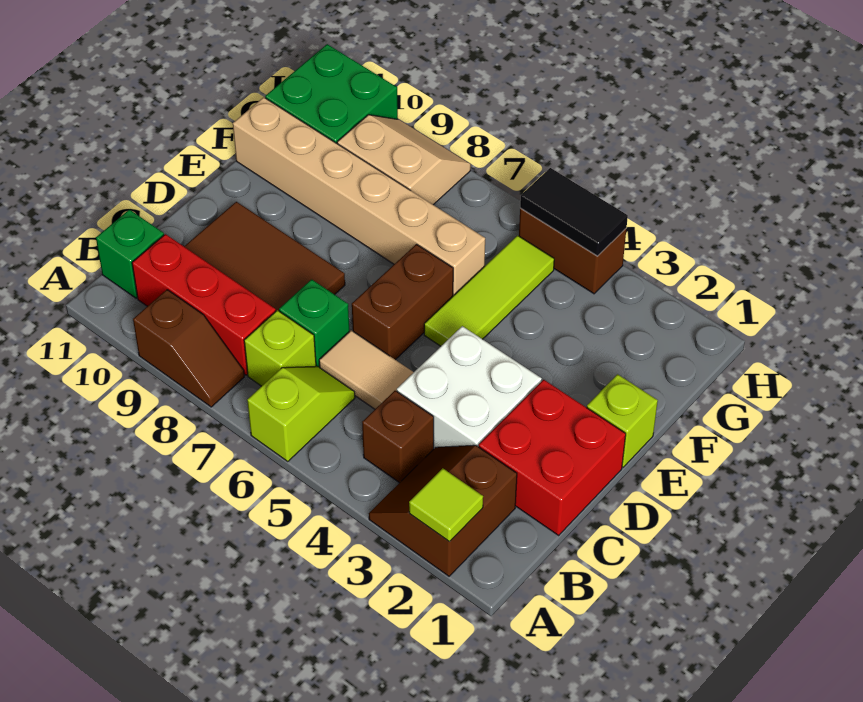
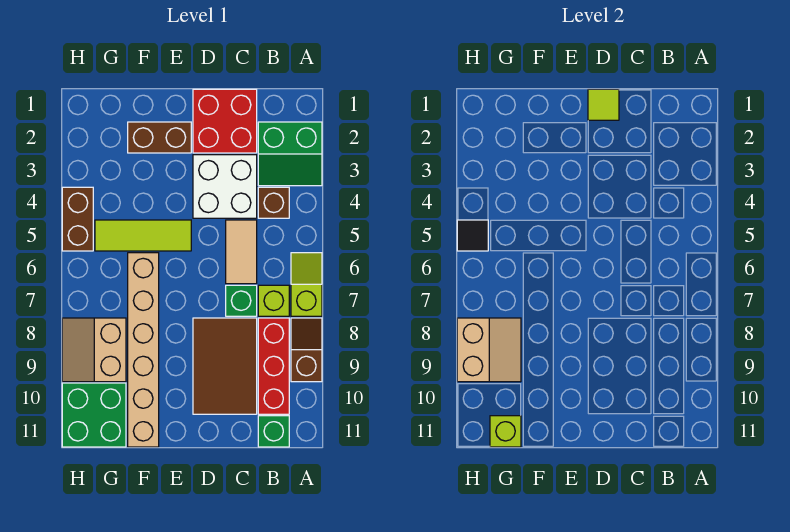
brown slope A2:B3 level 1 top 2 -> green slope A2:B3 level 1 top 2
lime tile A2 level 2 -> lime tile D1 level 2
lime slope A6:B6 level 1 top A -> lime slope A6:A7 level 1 top 7
brown brick D6:E6 level 1 -> brown brick E2:F2 level 1
lime brick E1 level 1 -> lime brick G11 level 2
none -> tan slope G8:H9 level 2 top H
black tile H4:H5 level 2 -> black tile H5 level 2

